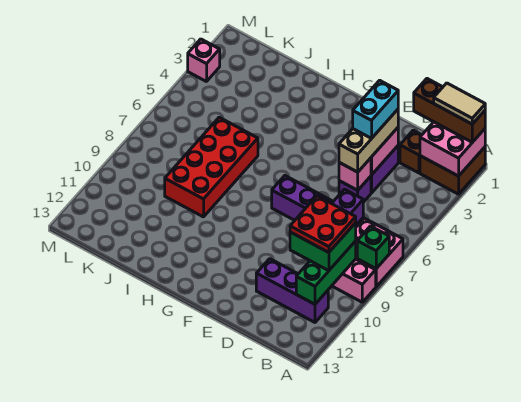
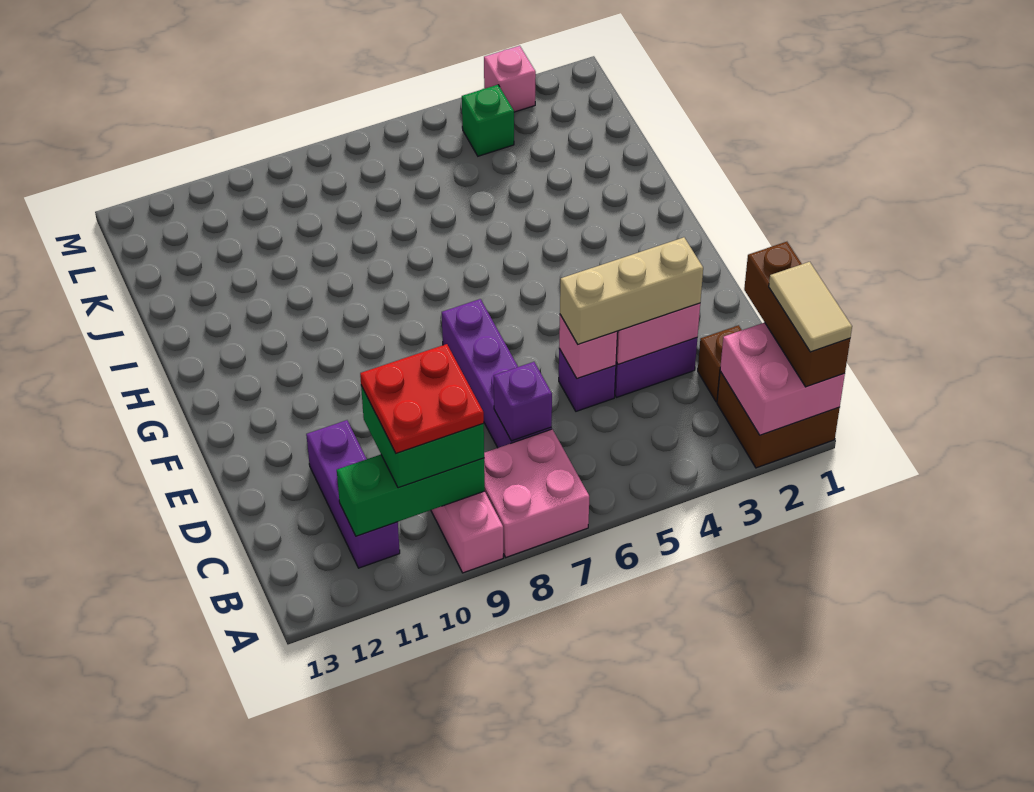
green brick A8 level 2 -> green brick L4 level 1
cyan brick D3:D4 level 4 -> none
red brick I6:J9 level 1 -> none

